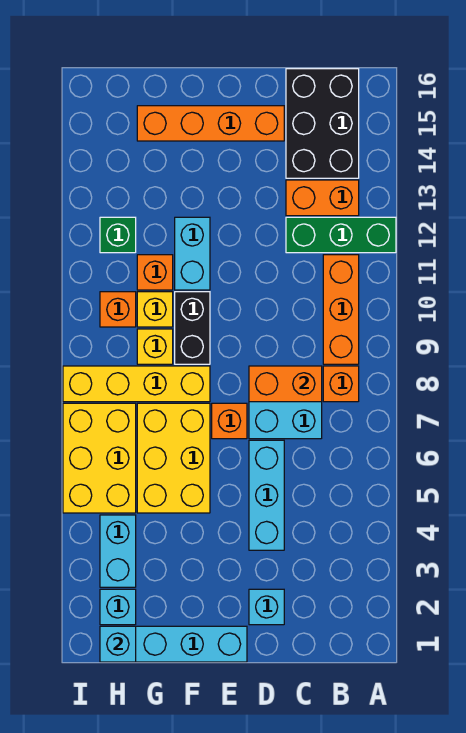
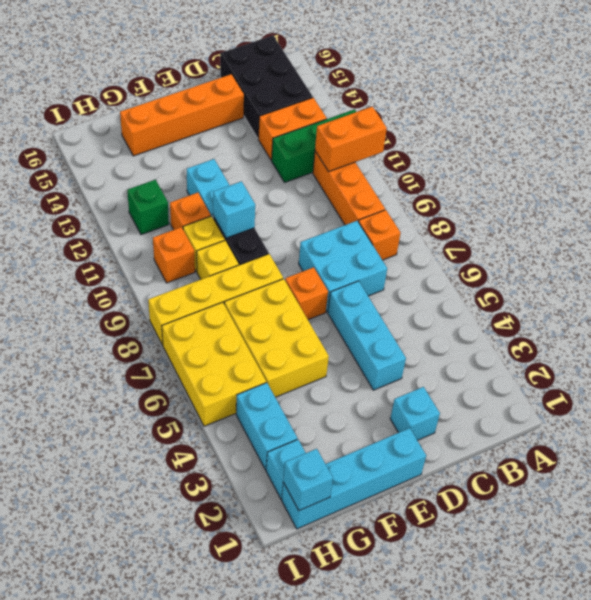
orange brick C8:D8 level 2 -> orange brick A11:B11 level 2
none -> cyan brick F10 level 2

